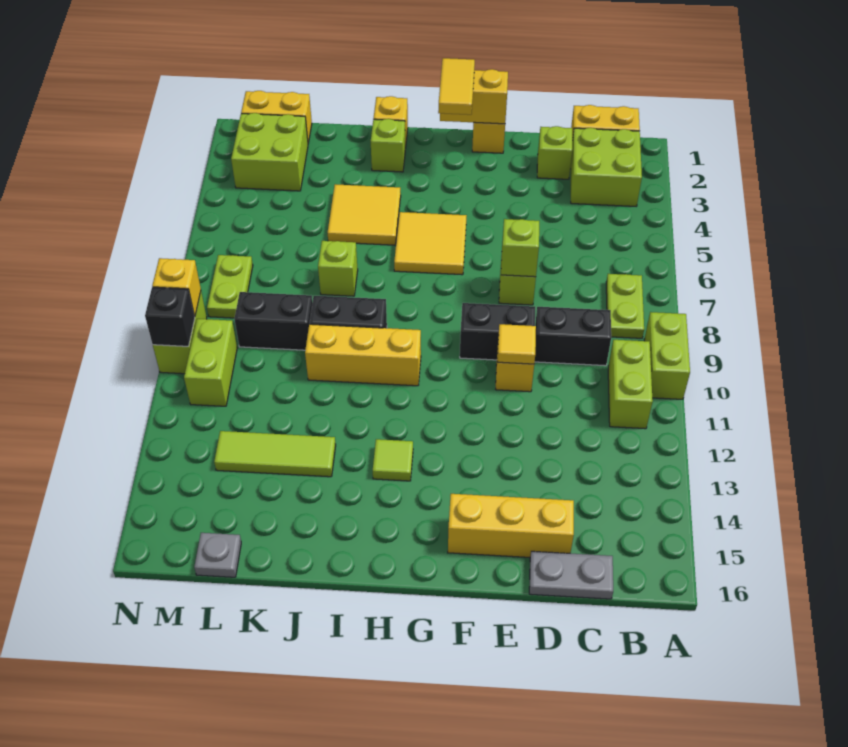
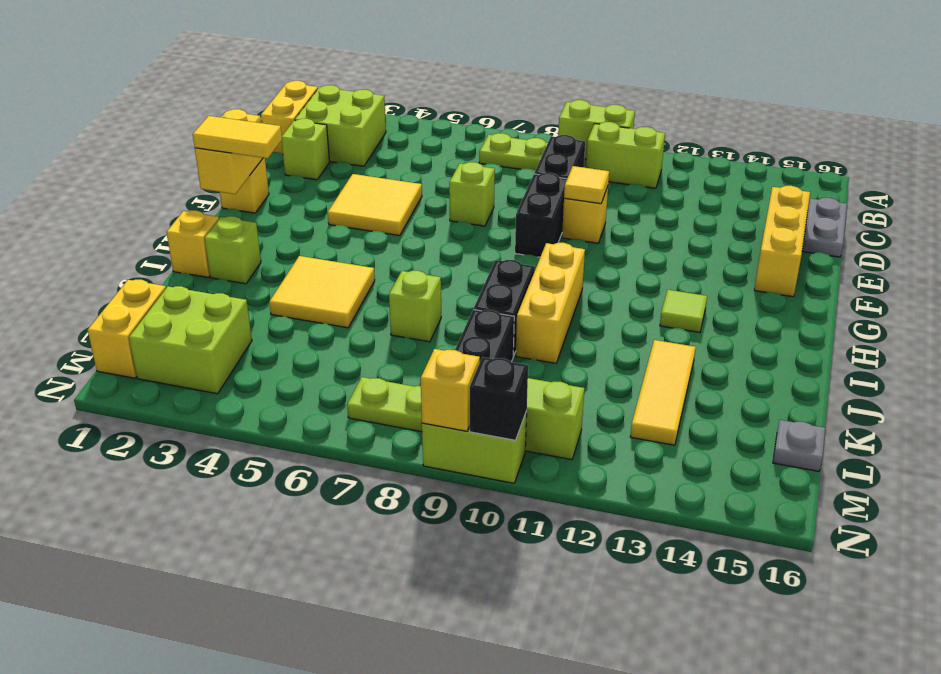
lime brick E7 level 2 -> none
yellow tile G5:H6 level 1 -> yellow tile E4:F5 level 1
lime tile J13:L13 level 1 -> yellow tile J13:L13 level 1

